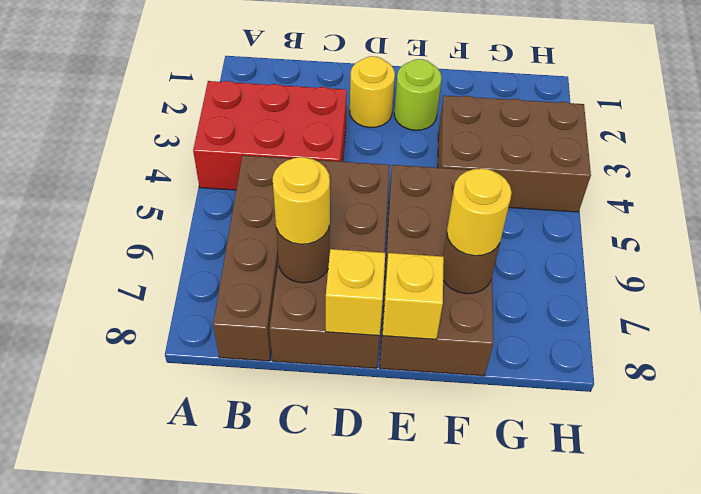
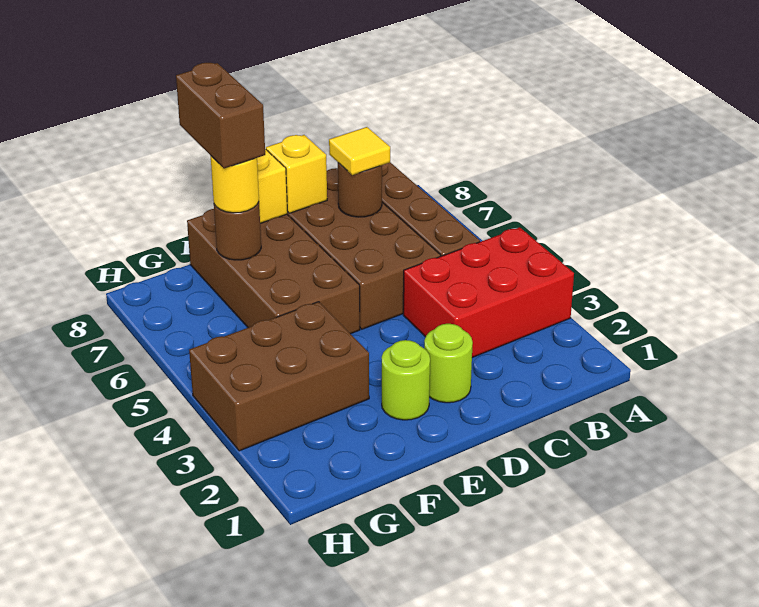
yellow round brick C7 level 3 -> yellow tile C7 level 3
yellow round brick D2 level 1 -> lime round brick D2 level 1
none -> brown brick F7:F8 level 4

